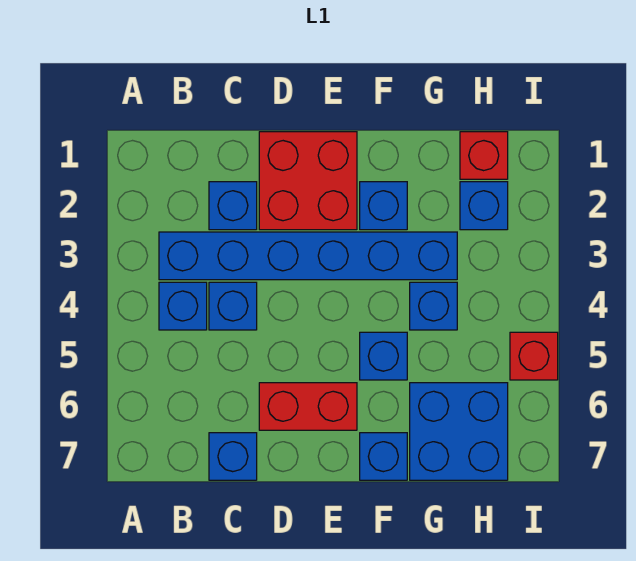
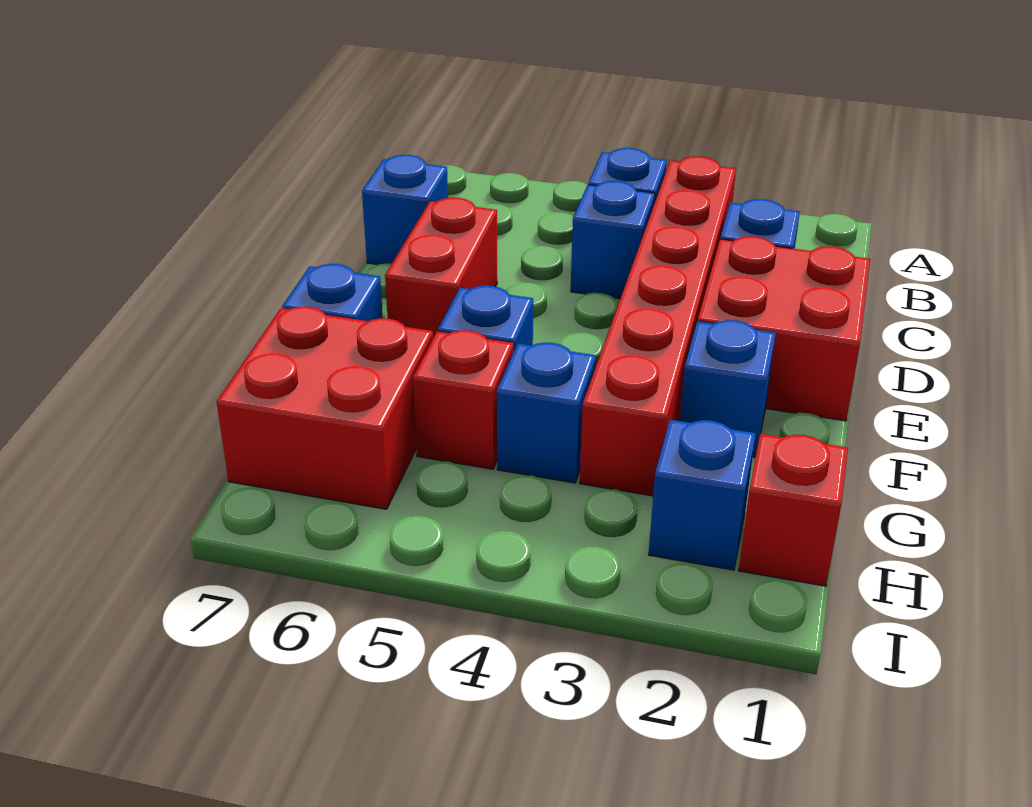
blue brick B3:G3 level 1 -> red brick B3:G3 level 1
blue brick G6:H7 level 1 -> red brick G6:H7 level 1
red brick I5 level 1 -> red brick G5 level 1

